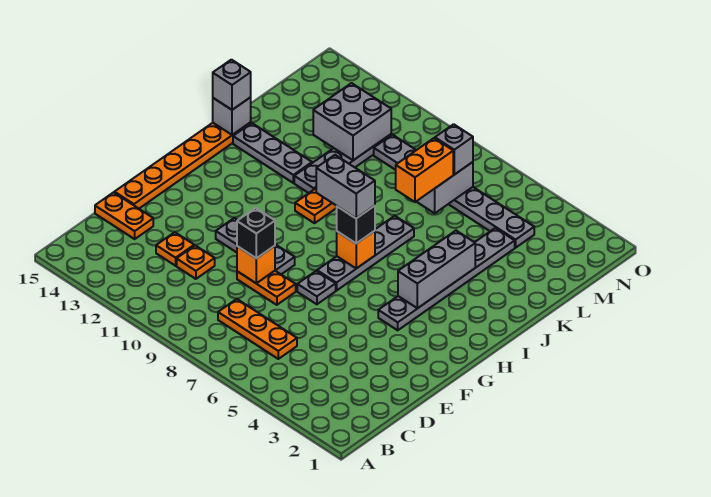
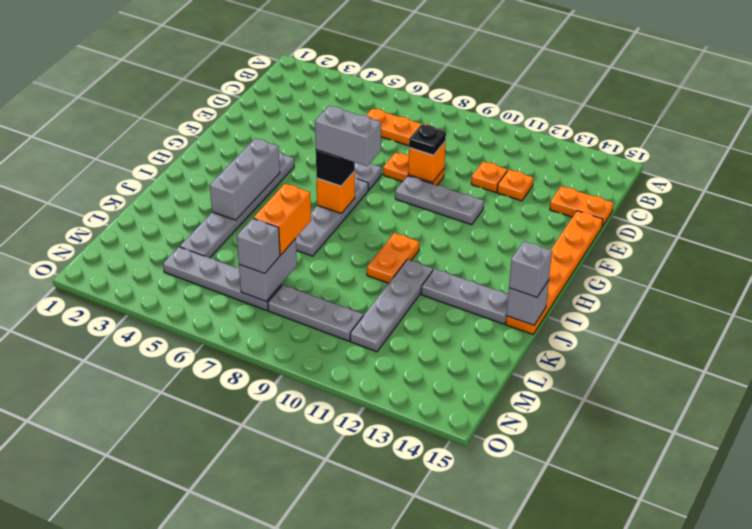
black brick E9 level 3 -> black plate E9 level 3
grey brick L11:M12 level 2 -> none

